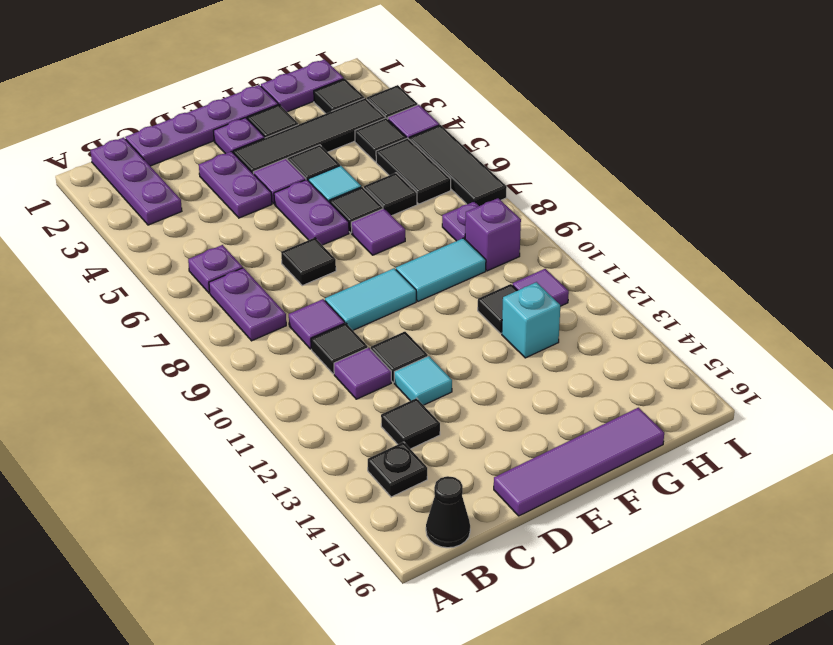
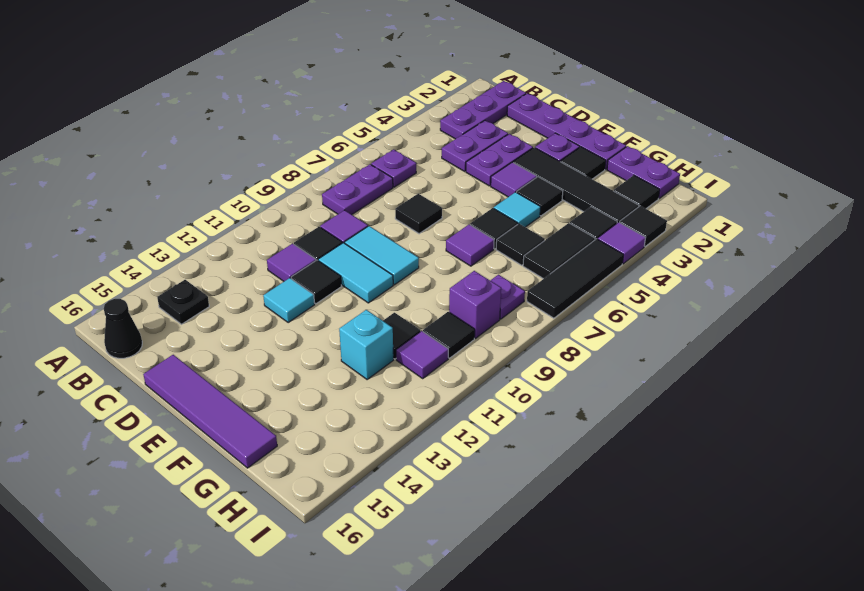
black tile C13 level 1 -> black tile H10 level 1
purple plate E5:E6 level 1 -> purple plate C3:C4 level 1
cyan tile F9:G9 level 1 -> cyan tile D10:E10 level 1

